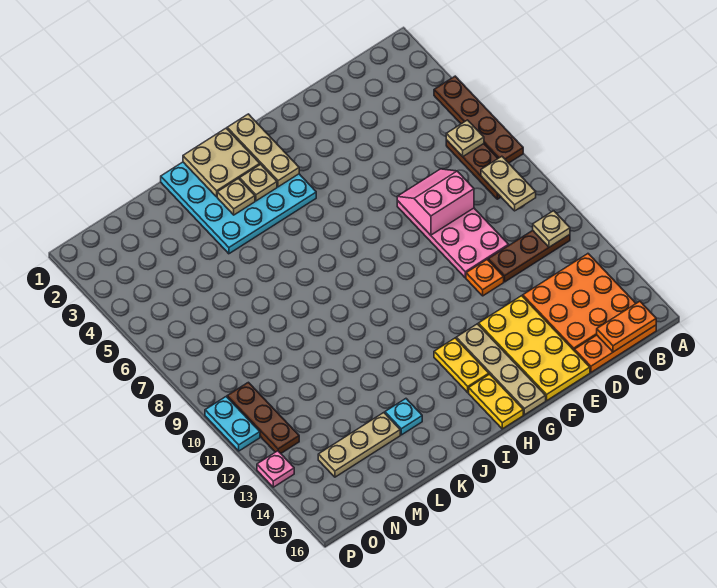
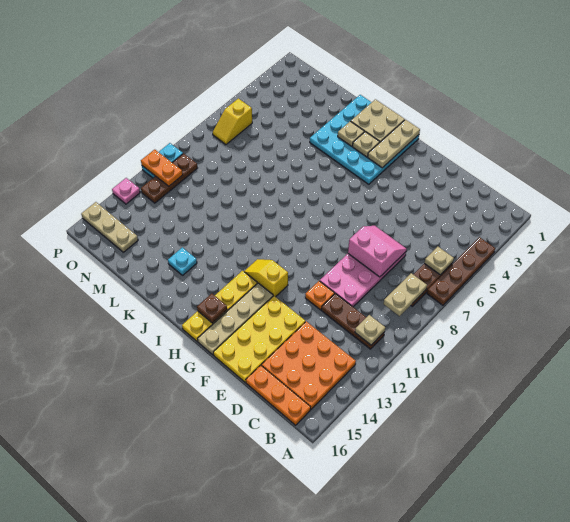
orange plate B16:C16 level 2 -> orange plate O11:P11 level 2
none -> yellow slope G12:H12 level 1 top G
none -> brown plate H15 level 2
tan plate L14:N14 level 1 -> tan plate N15:P15 level 1
none -> yellow slope O6:O7 level 1 top 6

